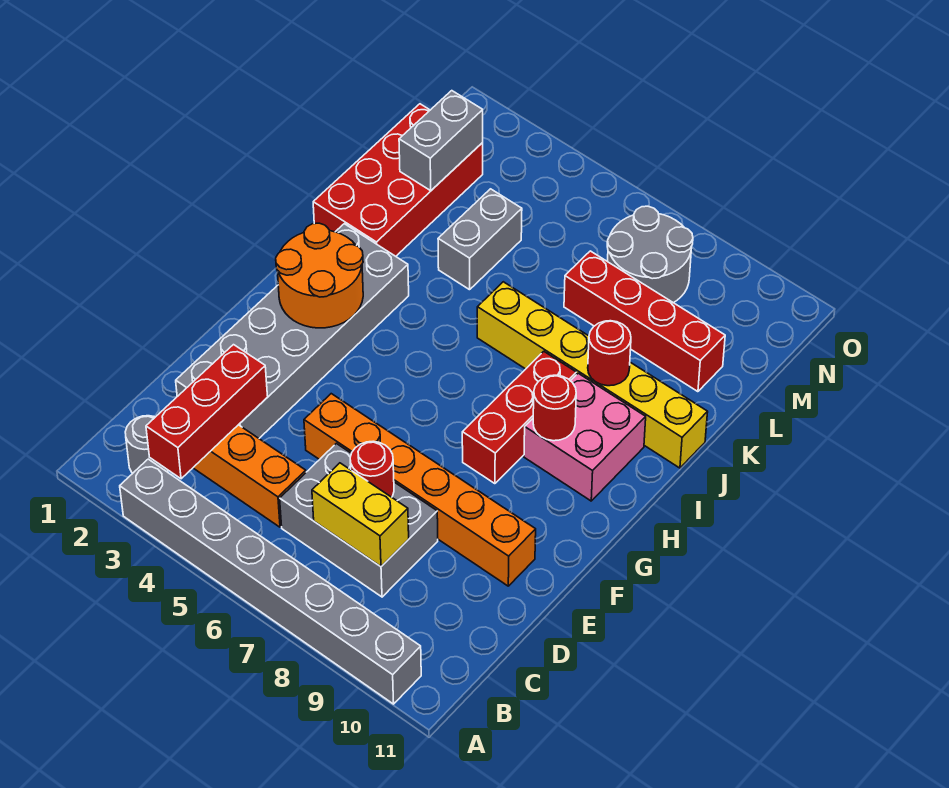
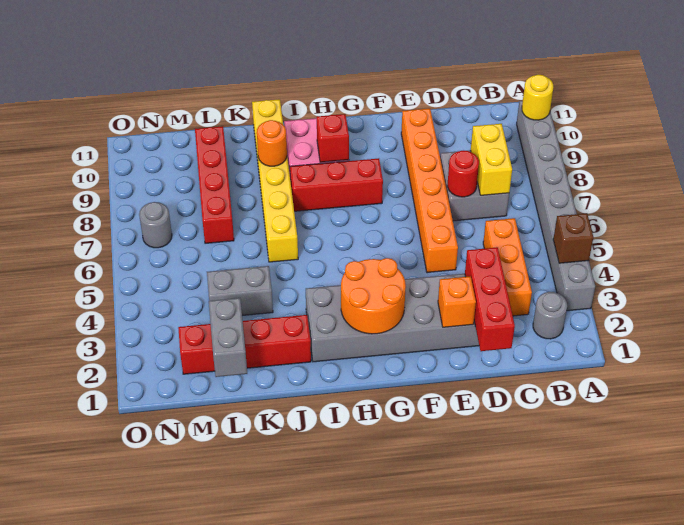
none -> brown brick A4 level 2
none -> yellow round brick A10 level 2
red brick B3:D3 level 2 -> red brick D1:D3 level 2
grey brick C6:D8 level 1 -> grey brick C7:D8 level 1
none -> orange brick E2 level 2
red round brick H9 level 2 -> red brick H9 level 2
red brick J1:M2 level 1 -> red brick J2:M2 level 1
red round brick J9 level 2 -> orange round brick J9 level 2
grey brick L2:M2 level 2 -> grey brick L1:L2 level 2
grey round brick M7:N8 level 1 -> grey round brick N7 level 1

